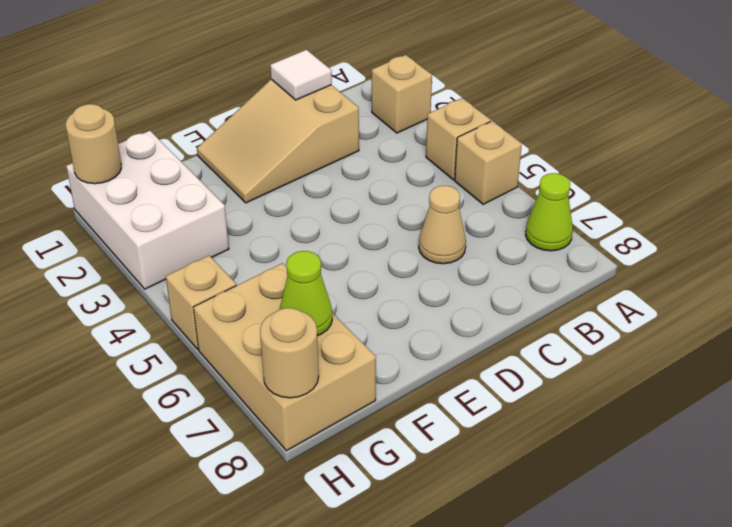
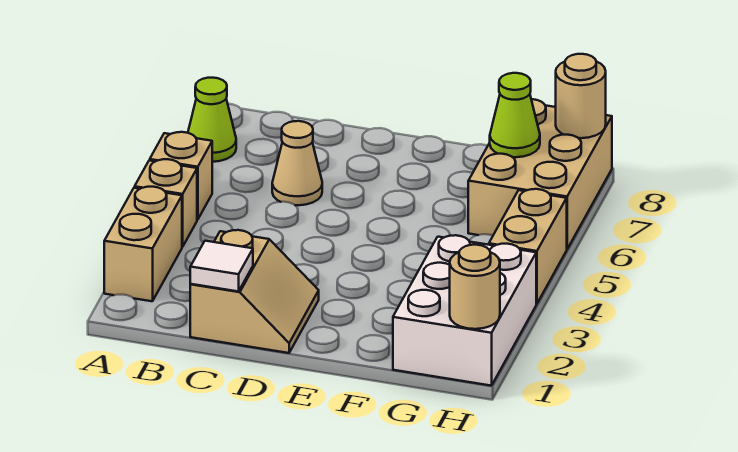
tan brick A2 level 1 -> tan brick A2:A3 level 1
tan slope C1:E2 level 1 top C -> tan slope C1:D2 level 1 top C
tan brick H5 level 1 -> tan brick H4:H5 level 1

